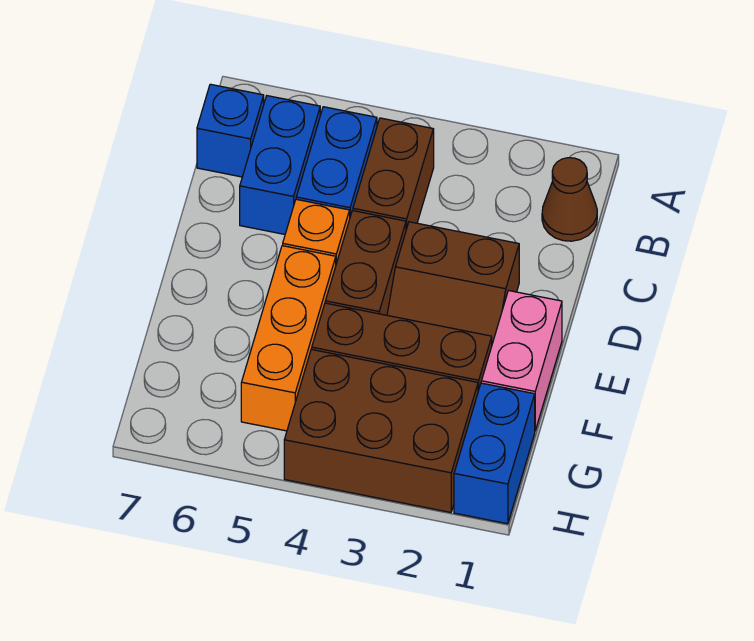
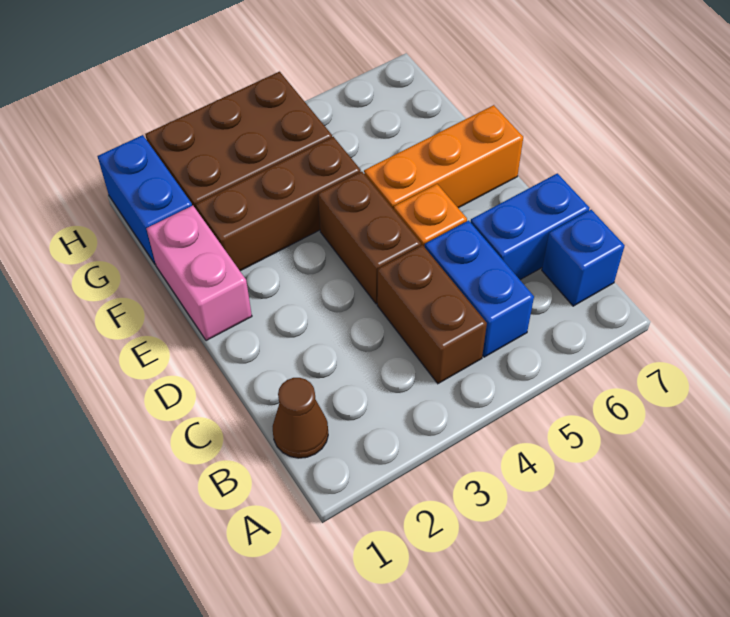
blue brick B6:C6 level 1 -> blue brick C6:C7 level 1
brown slope D2:E3 level 1 top D -> none
orange brick E5:G5 level 1 -> orange brick E5:E7 level 1

